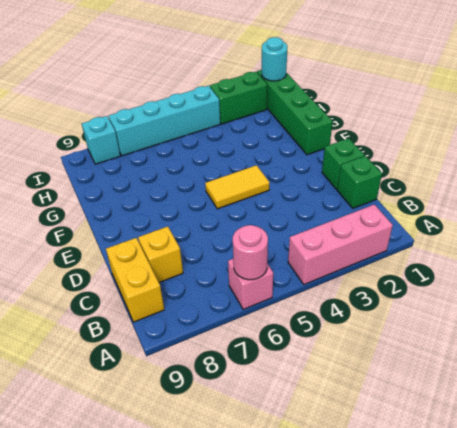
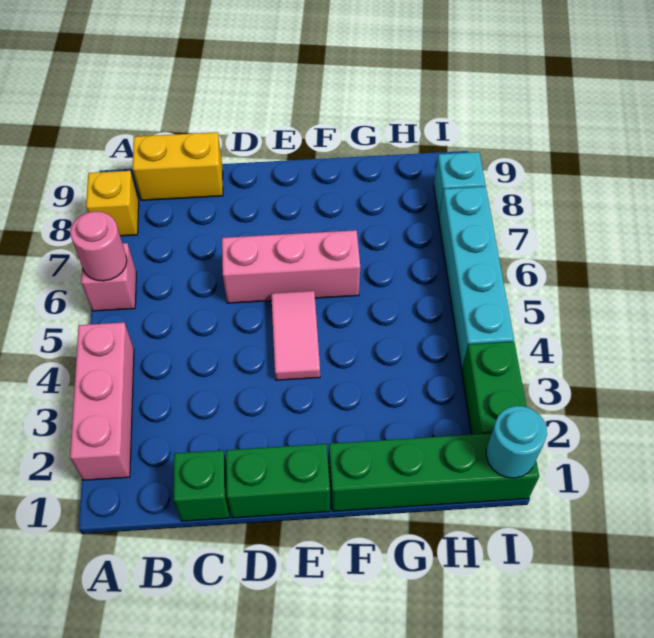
yellow brick C8 level 1 -> yellow brick A8 level 1
green brick D1 level 1 -> green brick D1:E1 level 1
none -> pink brick D6:F6 level 1
yellow tile E4:E5 level 1 -> pink tile E4:E5 level 1

